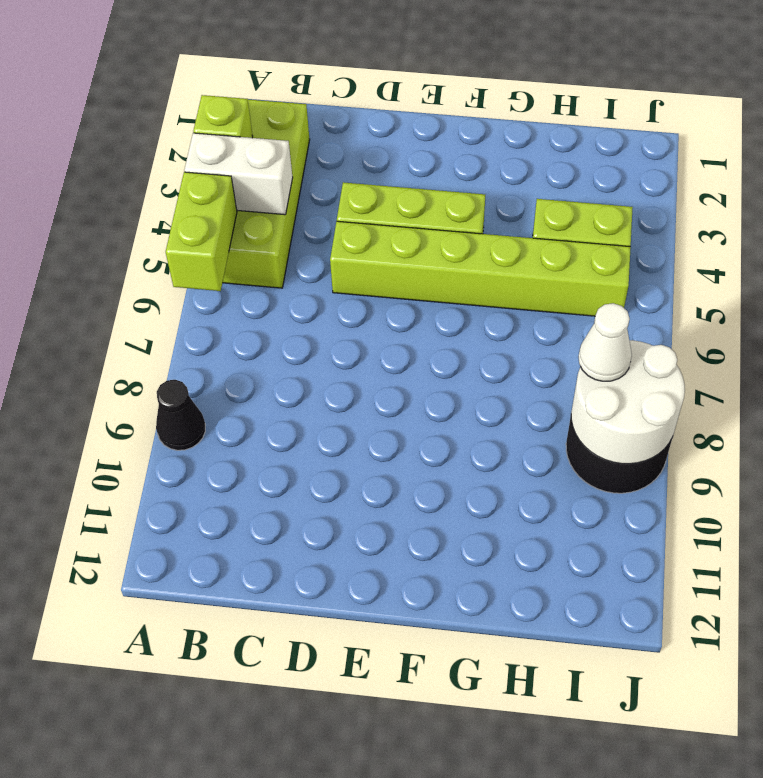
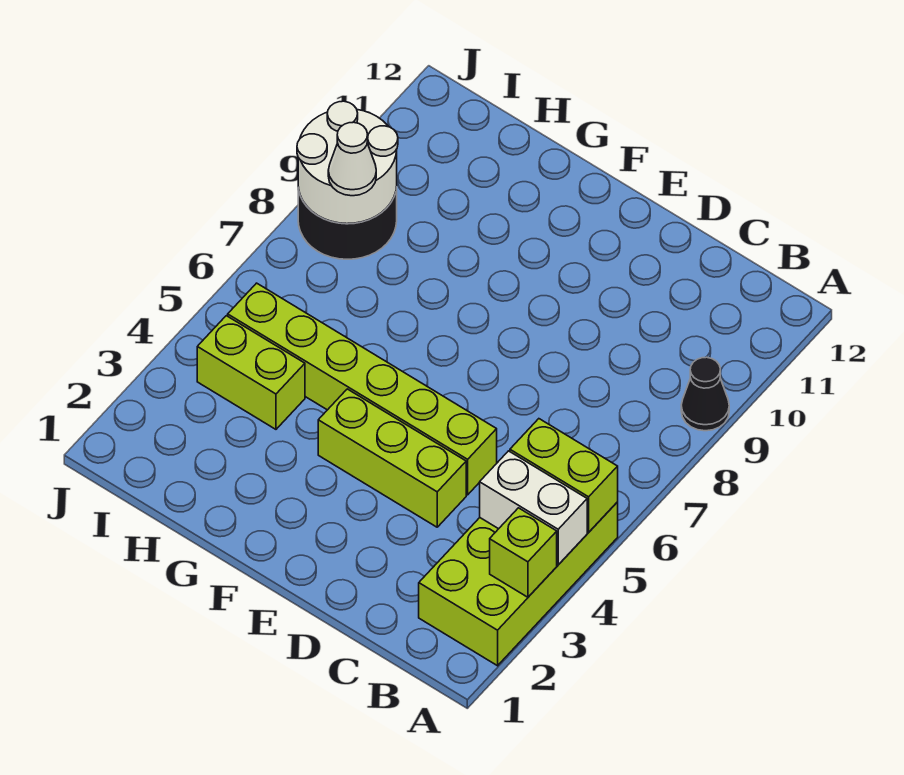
lime brick A5:A6 level 2 -> lime brick A5:B5 level 2

